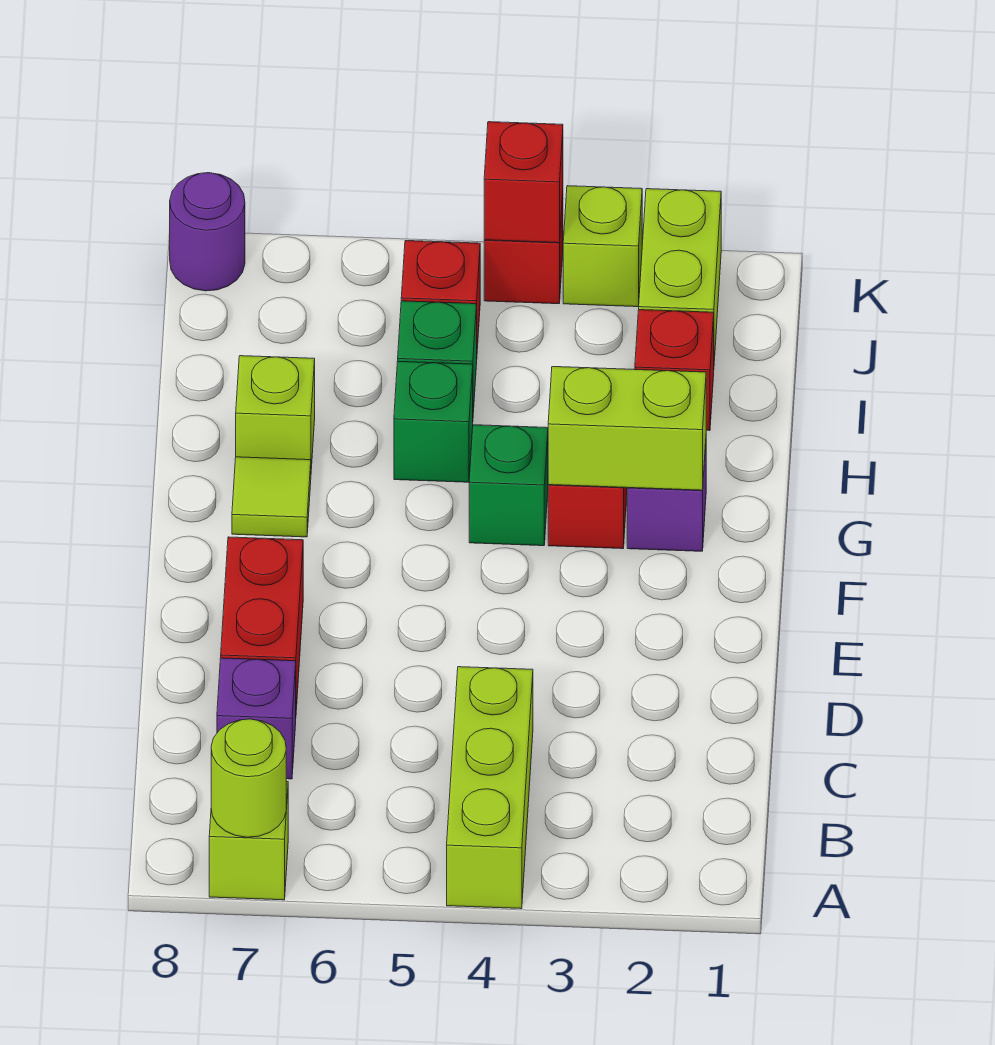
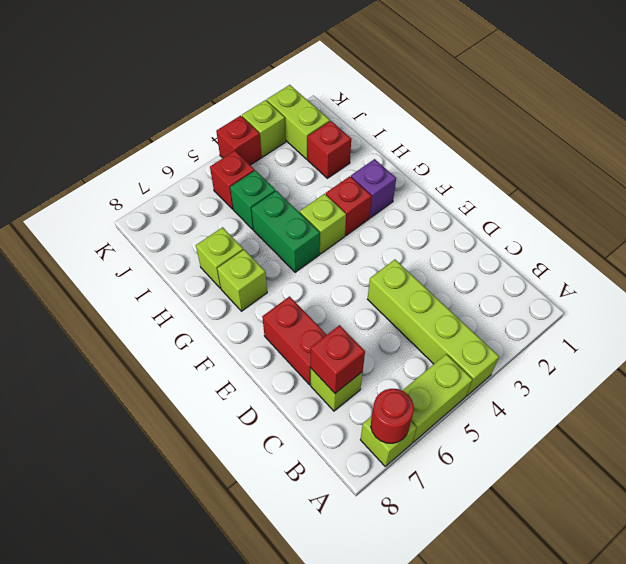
lime brick A4:C4 level 1 -> lime brick A4:D4 level 1
lime round brick A7 level 2 -> red round brick A7 level 2
purple brick C7 level 1 -> lime brick C7 level 1
lime brick G2:G3 level 2 -> lime brick A5:A6 level 1
green brick G4 level 1 -> lime brick G4 level 1
lime tile G7 level 1 -> lime brick G7 level 1
green brick H5 level 1 -> green brick G5:H5 level 1
red brick K4 level 2 -> red brick C7 level 2
purple round brick K8 level 1 -> none

